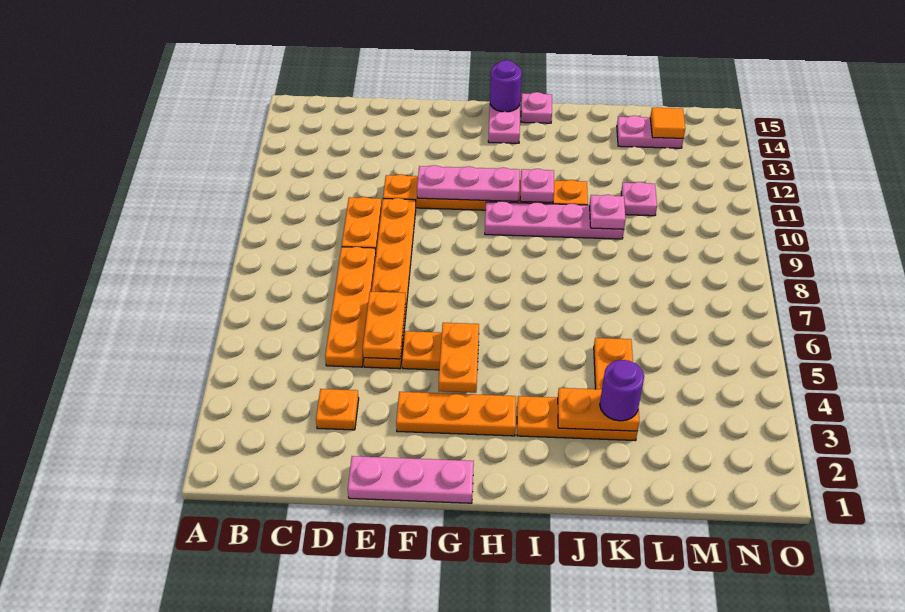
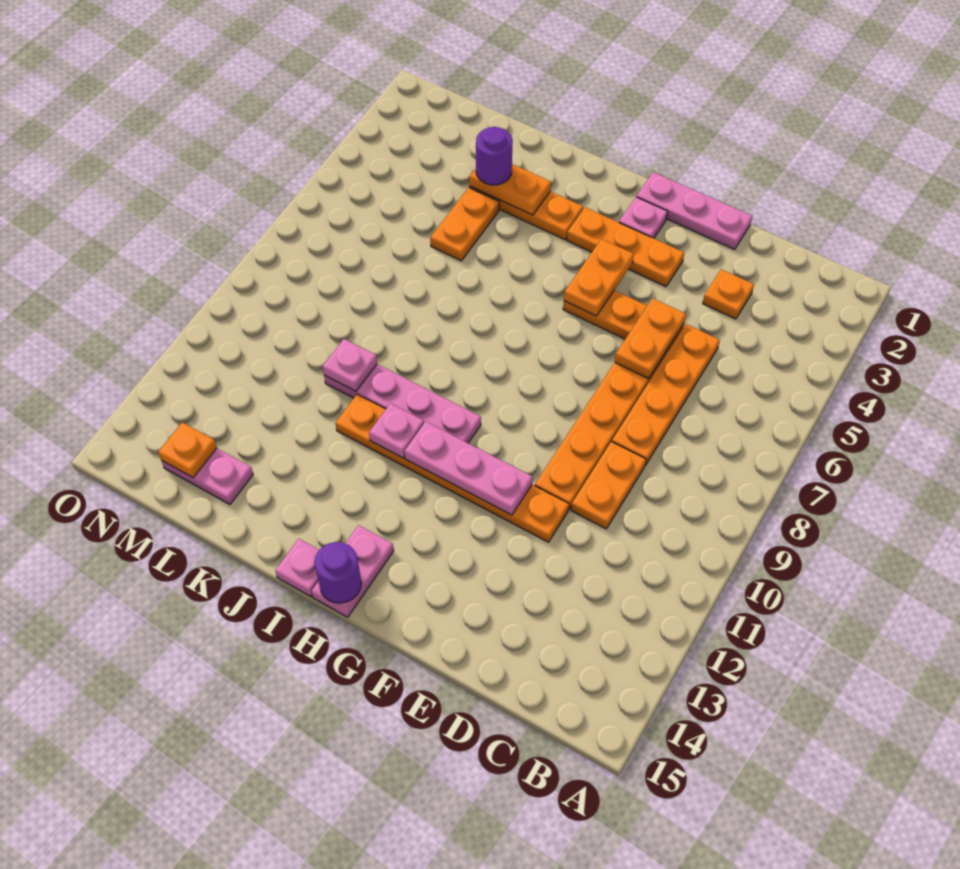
pink plate L11 level 1 -> pink plate G2 level 1
orange tile M14 level 2 -> orange plate M14 level 2

